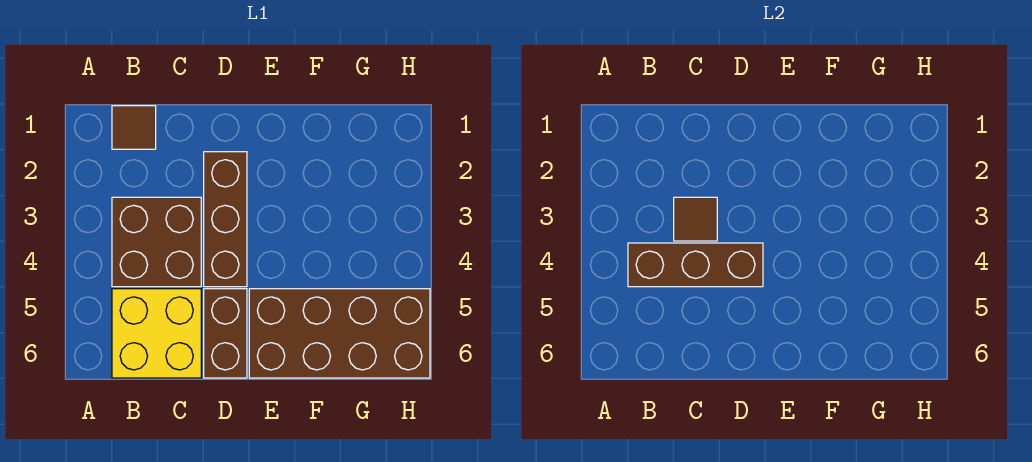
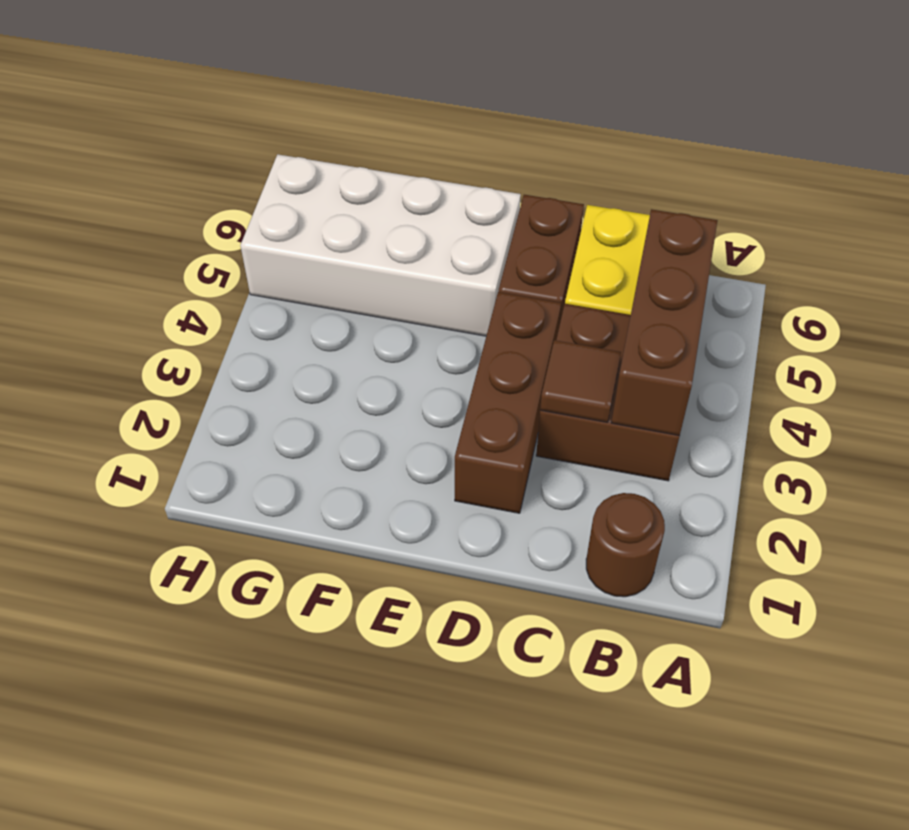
brown tile B1 level 1 -> brown round brick B1 level 1
brown brick B4:D4 level 2 -> brown brick B3:B5 level 2
brown brick E5:H6 level 1 -> white brick E5:H6 level 1

